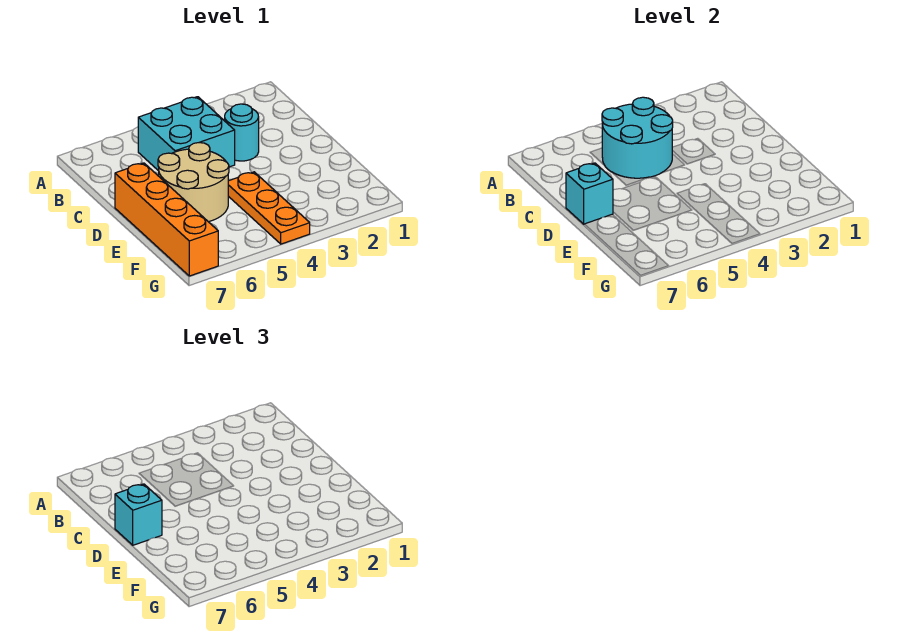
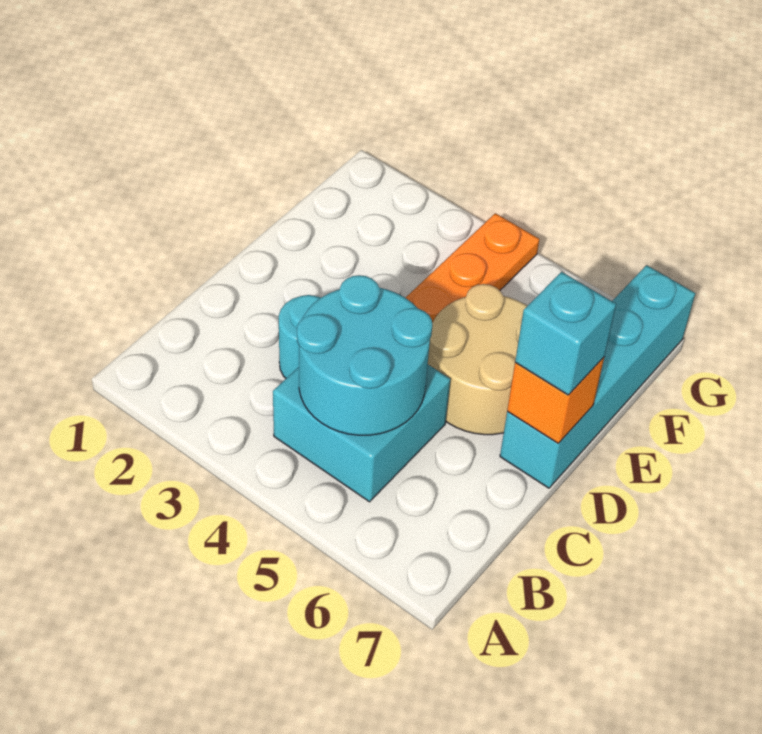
orange brick D7:G7 level 1 -> cyan brick D7:G7 level 1
cyan brick D7 level 2 -> orange brick D7 level 2

